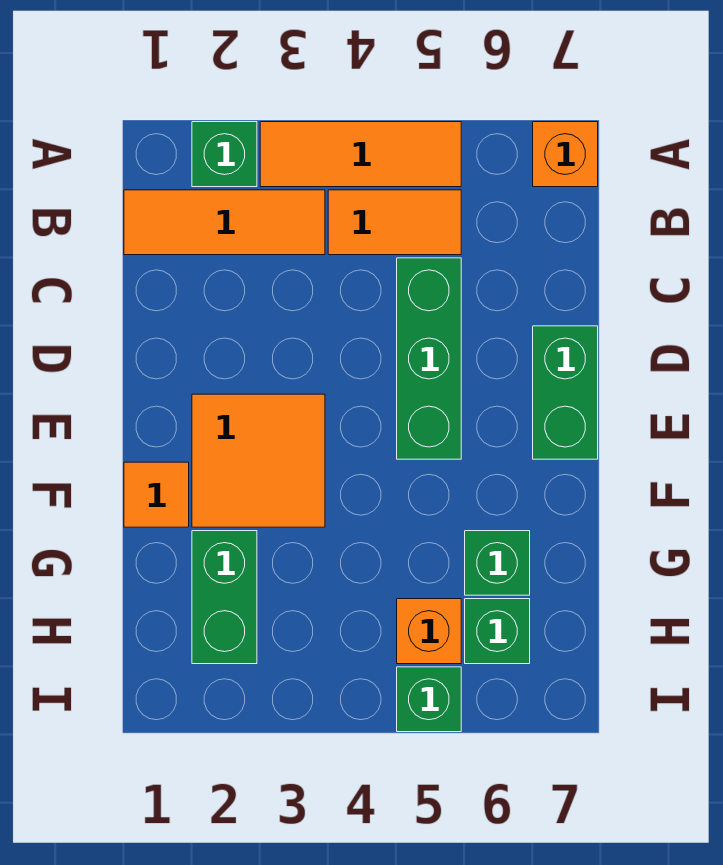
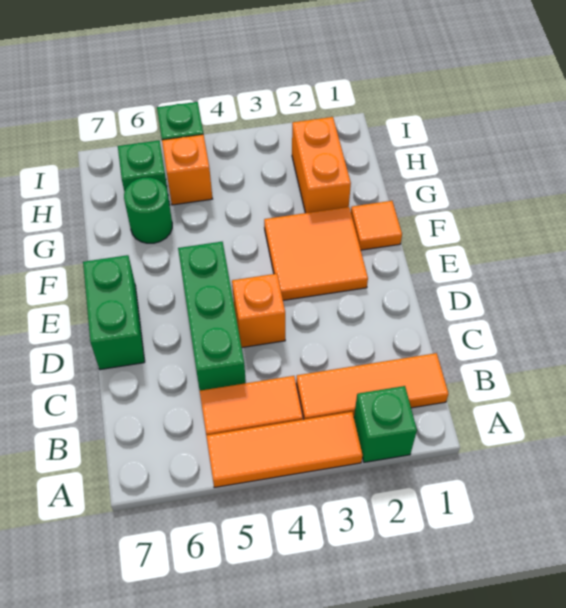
orange brick A7 level 1 -> orange brick D4 level 1
green brick G2:H2 level 1 -> orange brick G2:H2 level 1
green brick G6 level 1 -> green round brick G6 level 1

